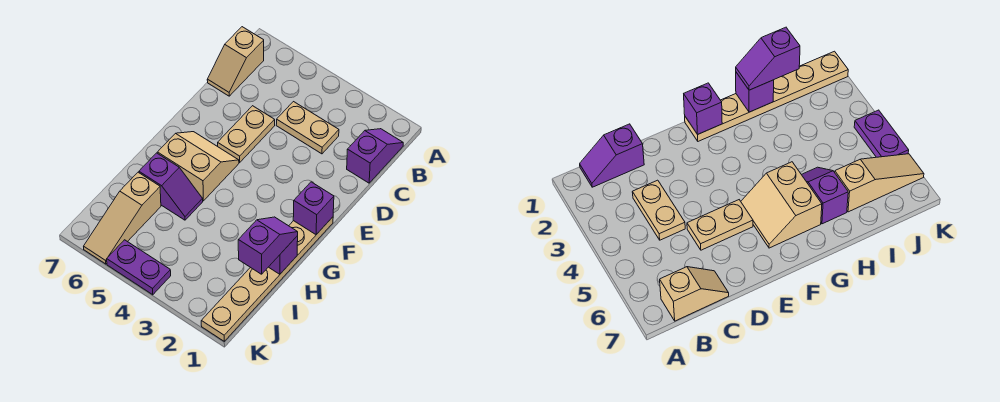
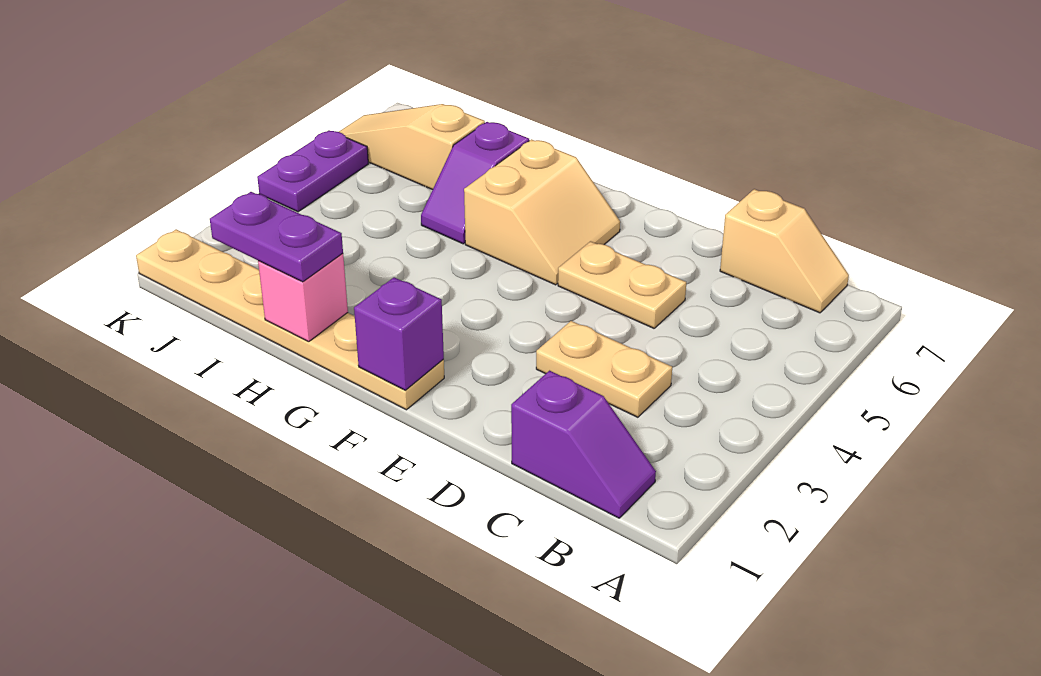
tan slope B7:C7 level 1 top B -> tan slope B7:C7 level 1 top C
tan plate C3:C4 level 1 -> tan plate C3:D3 level 1
purple brick H1 level 2 -> pink brick H1 level 2
purple slope H1:I1 level 3 top I -> purple plate H1:I1 level 3

